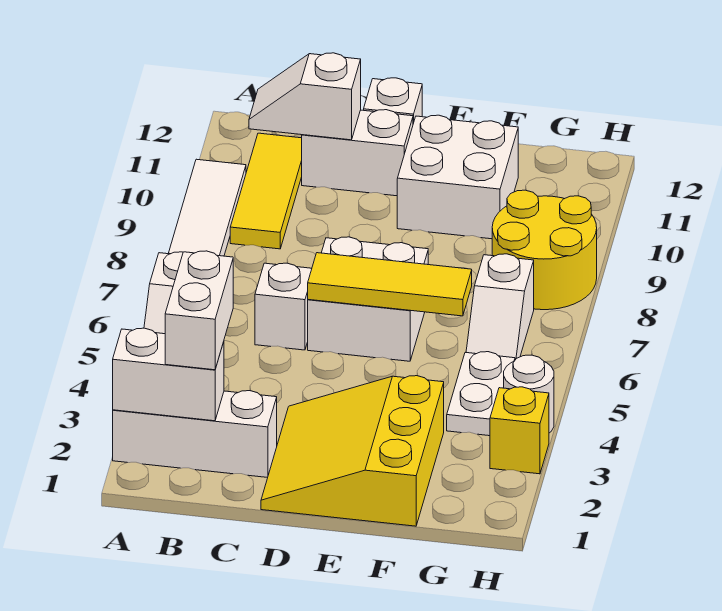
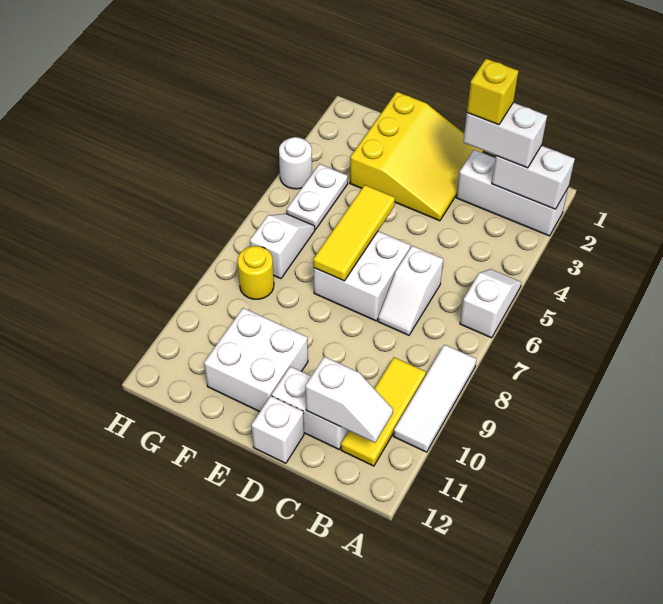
white brick B2:B3 level 3 -> white brick B2:C2 level 3
yellow tile D6:F6 level 2 -> yellow tile E5:E7 level 2
yellow round brick G8:H9 level 1 -> yellow round brick G8 level 1
yellow brick H3 level 1 -> yellow brick C2 level 4

